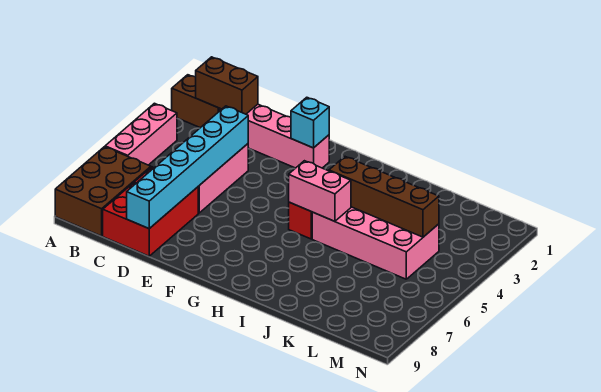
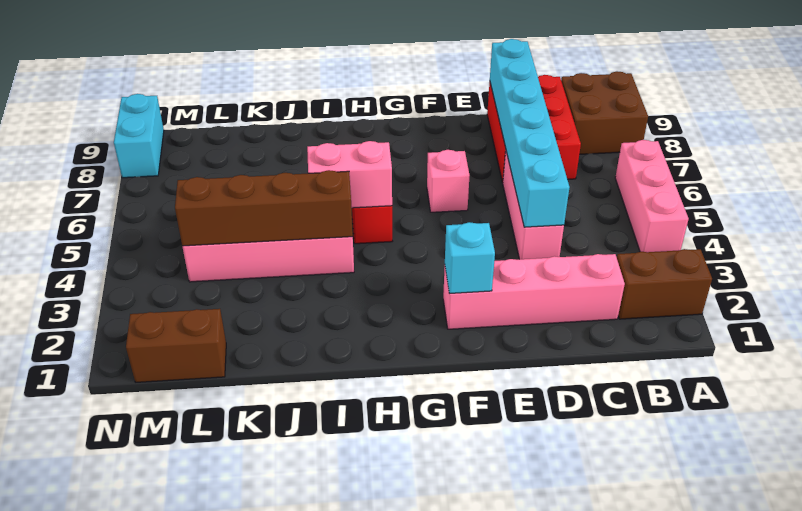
brown brick A7:B9 level 1 -> brown brick A8:B9 level 1
brown brick B2:C2 level 2 -> brown brick L1:M1 level 1
none -> pink brick F6 level 1
none -> cyan brick N8:N9 level 1

